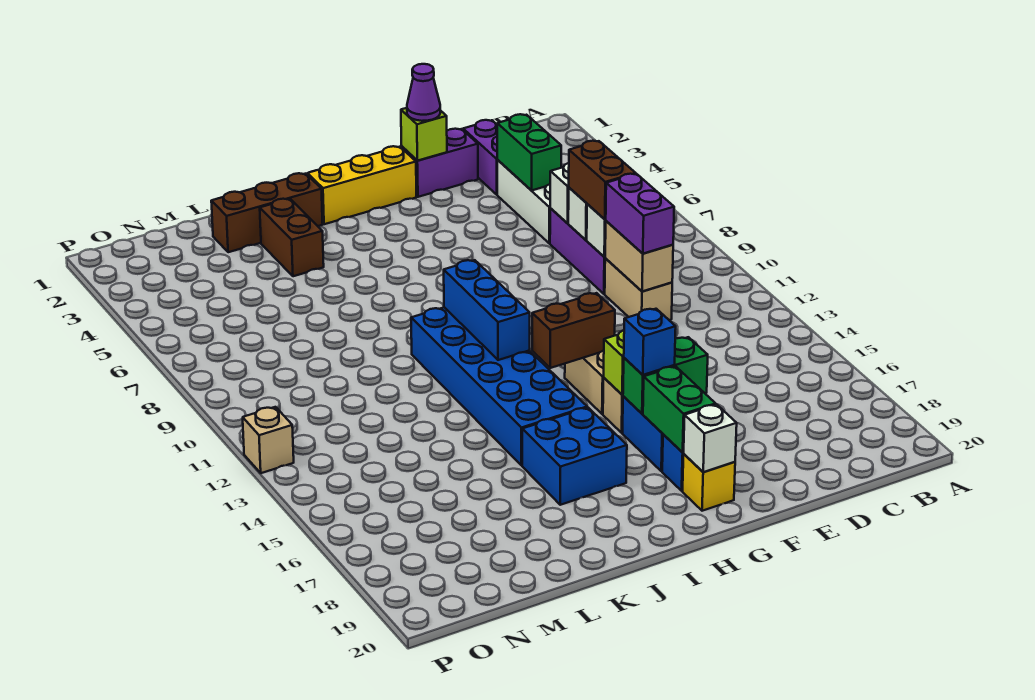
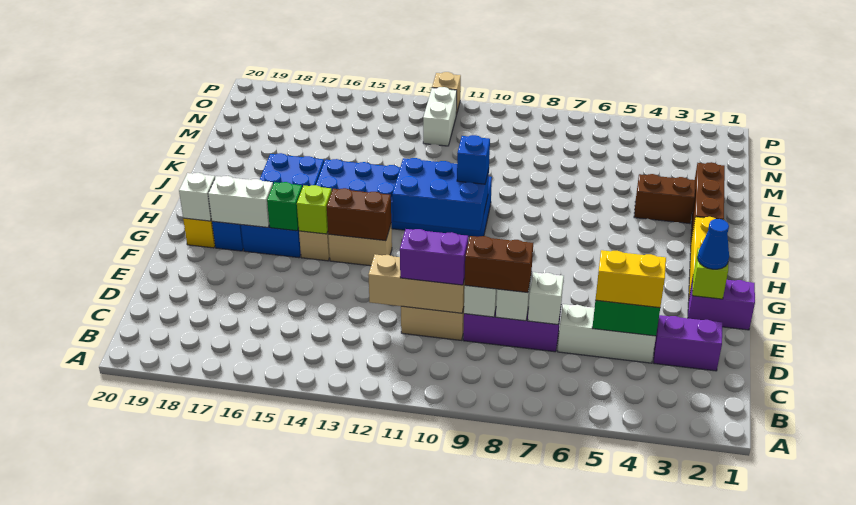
none -> yellow brick D4:D5 level 3
tan brick D10:D11 level 2 -> tan brick D10:D12 level 2
purple brick E2:F2 level 1 -> purple brick F1:F2 level 1
purple cone F2 level 3 -> blue cone F2 level 3
green brick F16:G16 level 2 -> green brick G16 level 2
brown brick G13:H13 level 2 -> brown brick G13:G14 level 2
blue brick G16 level 3 -> blue brick I10 level 3
green brick G17:G18 level 2 -> white brick G17:G18 level 2
blue brick I10:I12 level 2 -> blue brick H10:I12 level 2
none -> white brick N12:O12 level 1

